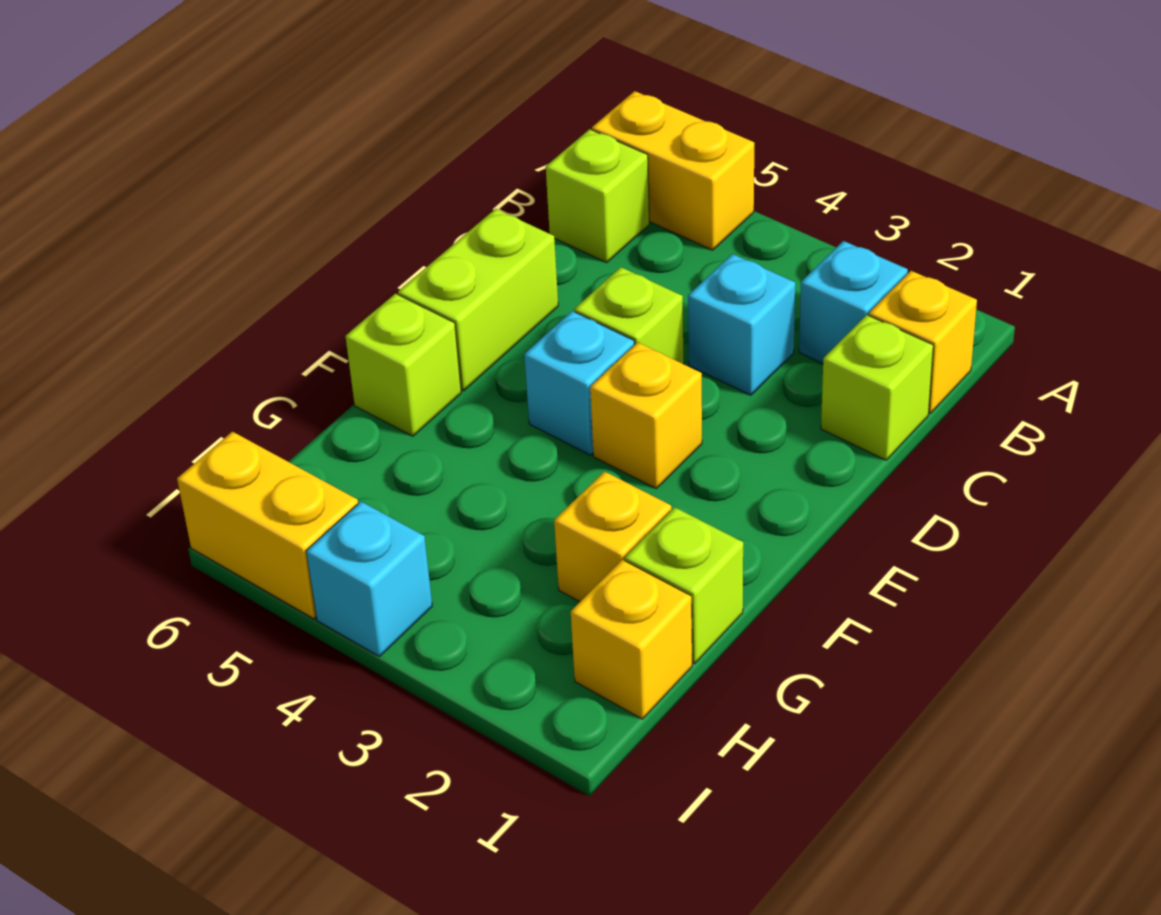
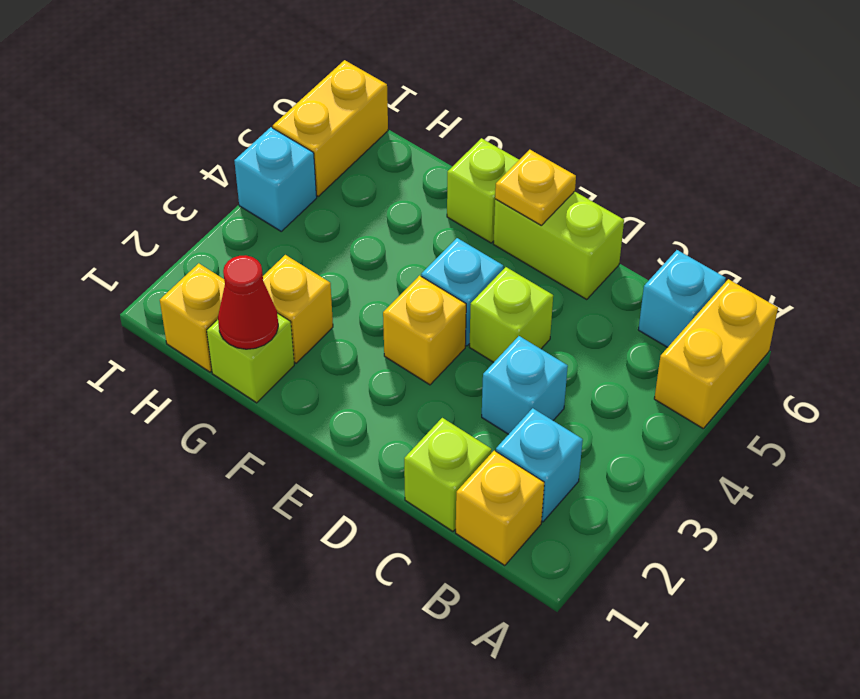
lime brick B6 level 1 -> cyan brick B6 level 1
none -> yellow plate E6 level 2
none -> red cone G1 level 2

